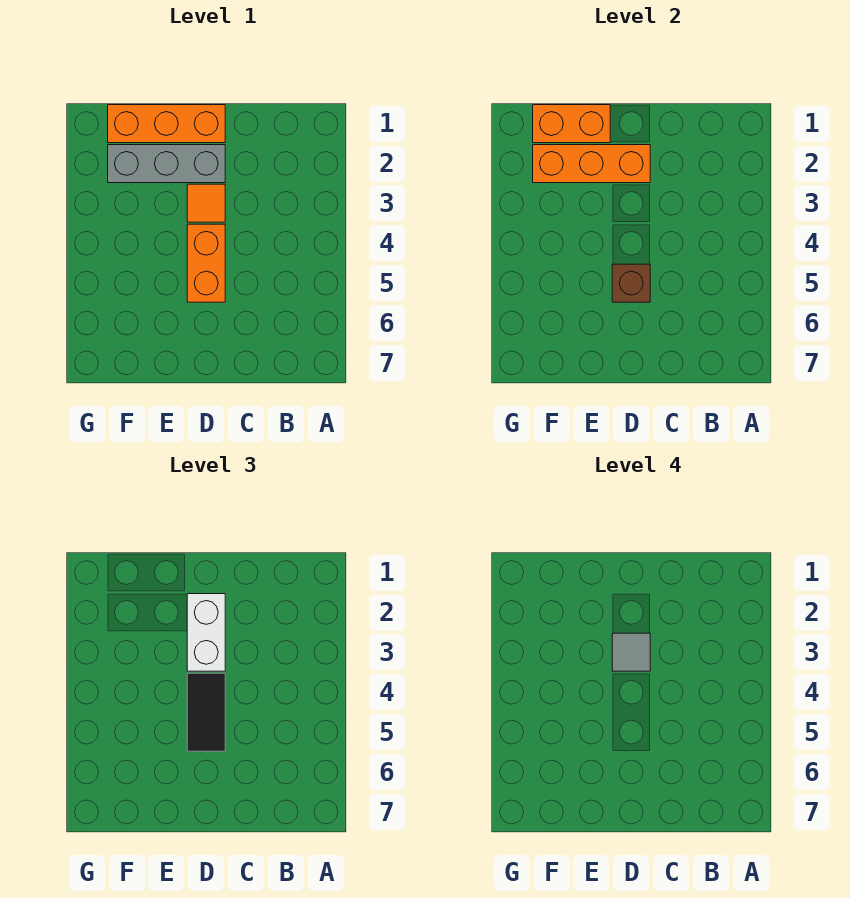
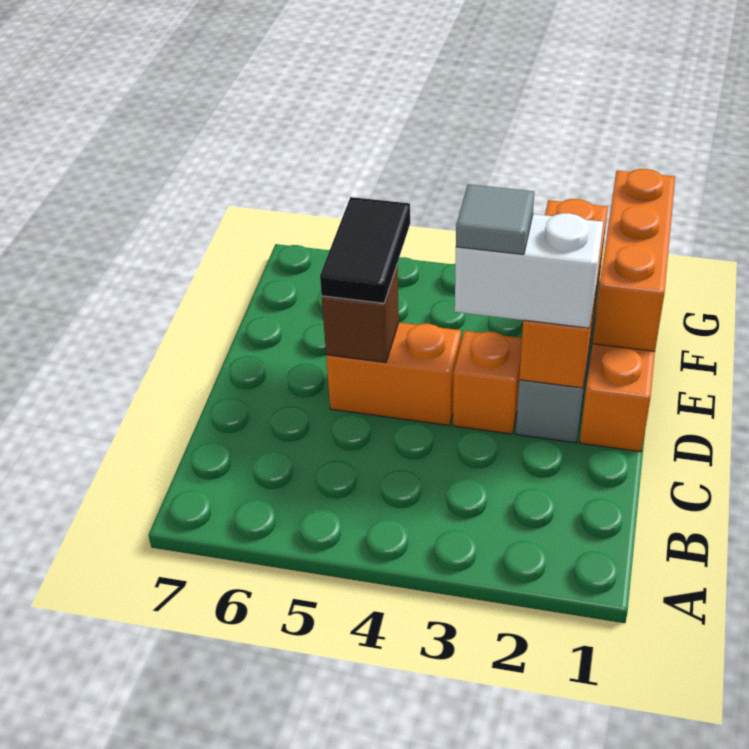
orange tile D3 level 1 -> orange brick D3 level 1
black tile D4:D5 level 3 -> black tile D5:E5 level 3
orange brick E1:F1 level 2 -> orange brick E1:G1 level 2

